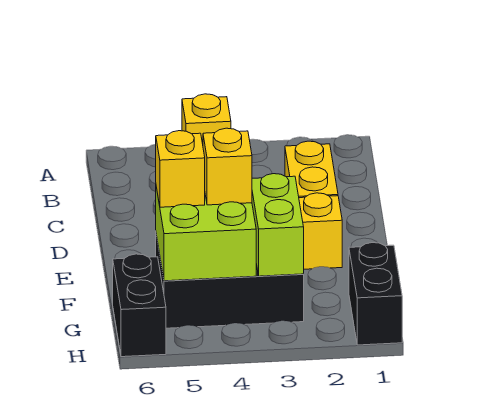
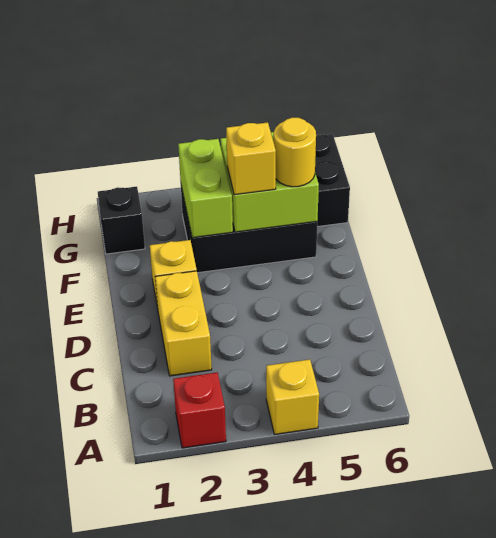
none -> red brick A2 level 1
yellow brick F5 level 3 -> yellow round brick F5 level 3
black brick G1:H1 level 1 -> black brick G1 level 1

